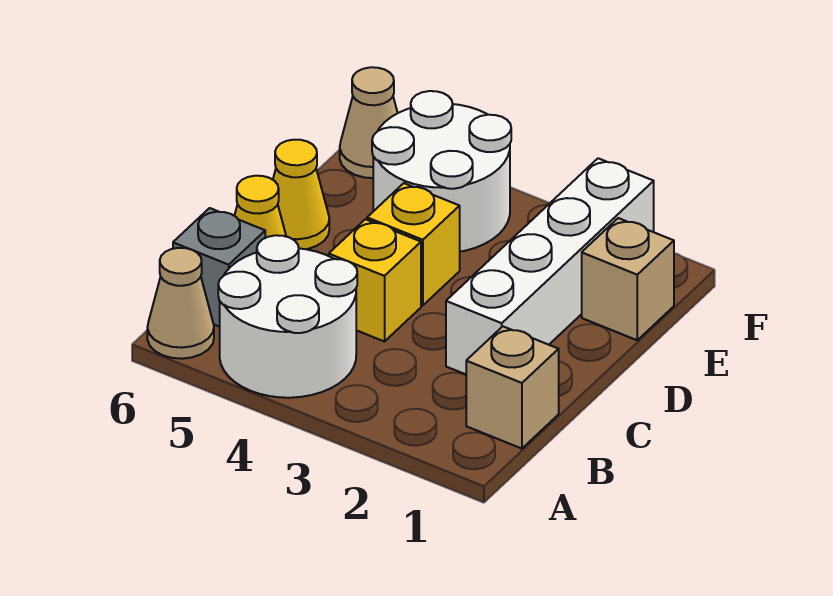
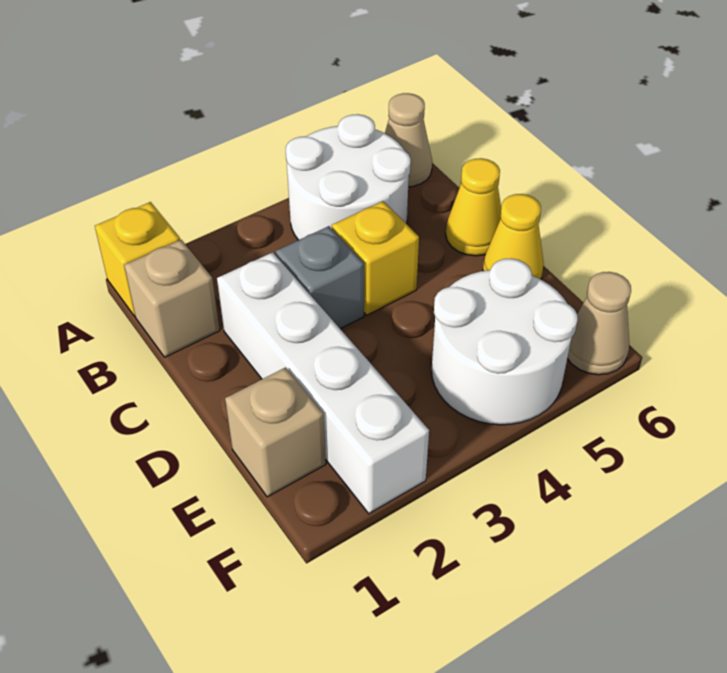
grey brick B6 level 1 -> grey brick C3 level 1
yellow brick D4 level 1 -> yellow brick A1 level 1

